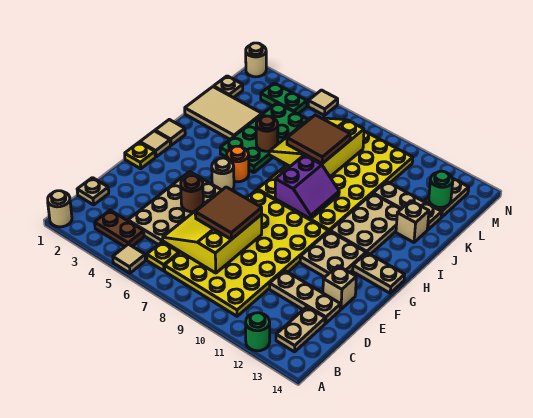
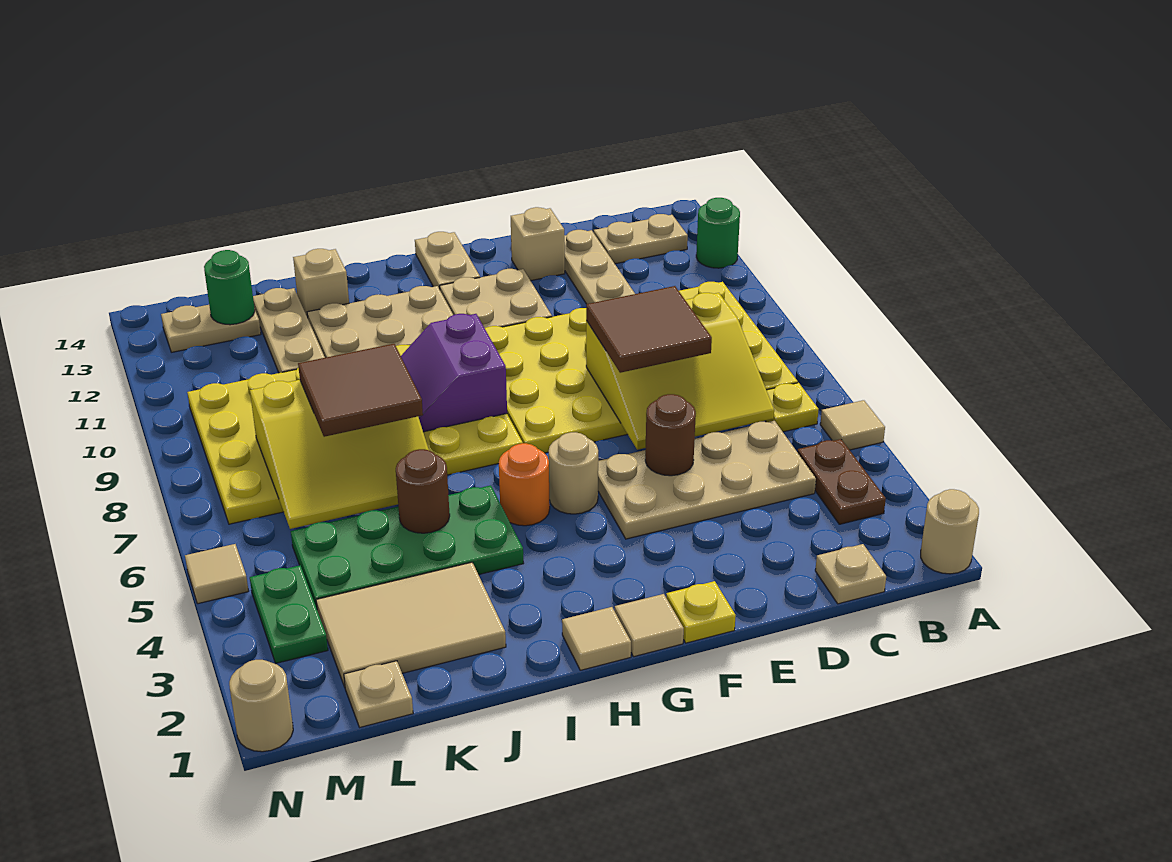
purple slope H8:I9 level 2 top 8 -> purple slope H8:I9 level 2 top H
tan tile J1:K3 level 1 -> tan tile J2:L3 level 1

